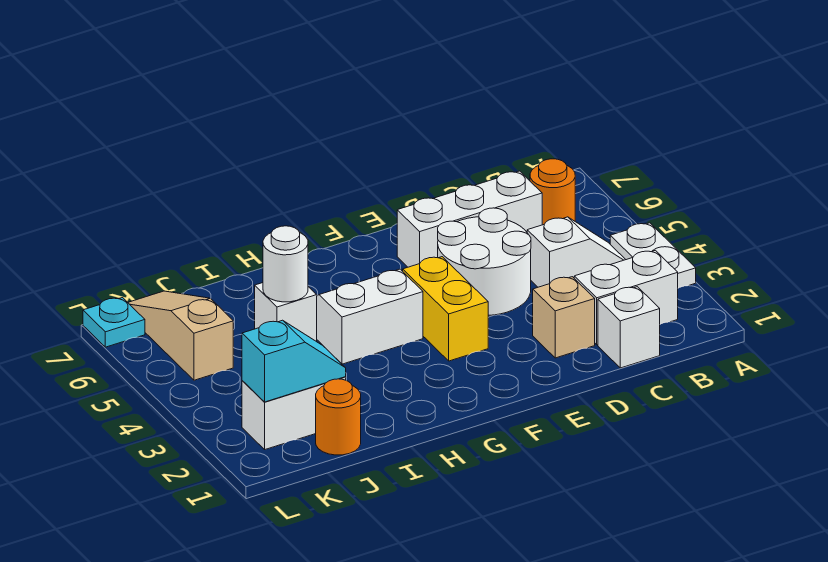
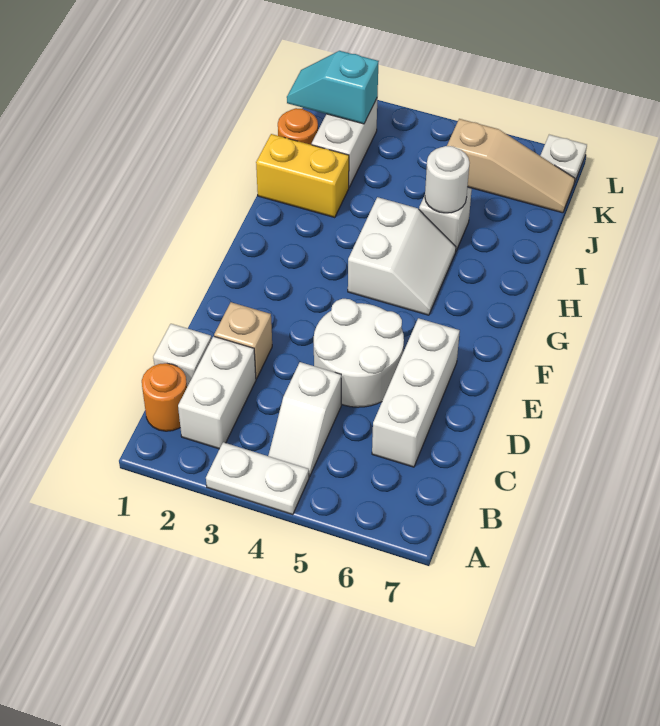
orange round brick B6 level 1 -> orange round brick B1 level 1
yellow brick F3:F4 level 1 -> yellow brick I1:I2 level 1
cyan slope J2:K2 level 2 top K -> cyan slope K1:K2 level 2 top 2
cyan plate L7 level 1 -> white plate L7 level 1

